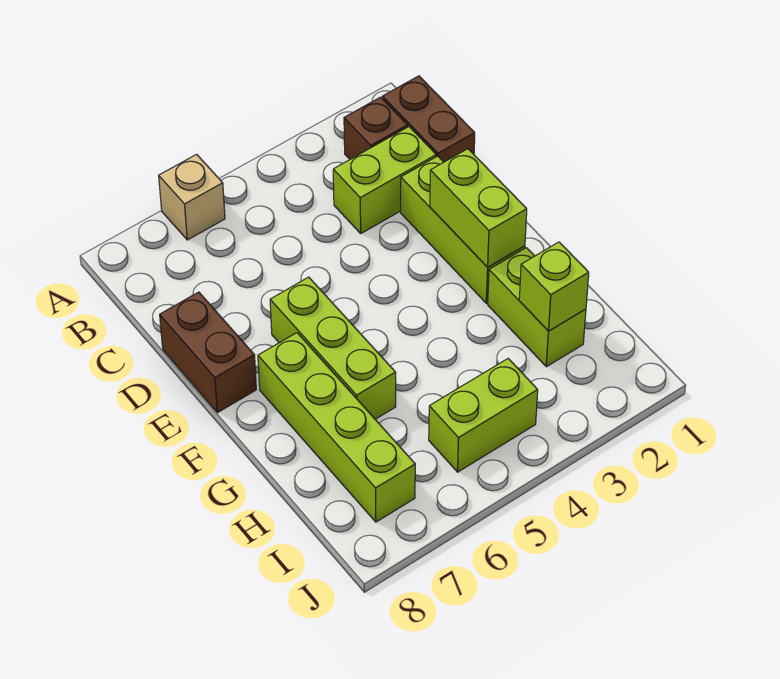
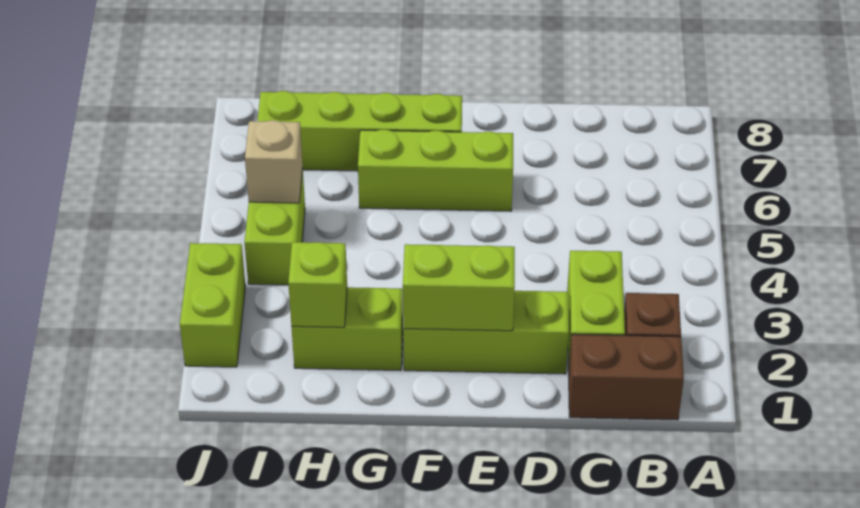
tan brick A6 level 1 -> tan brick I5 level 2
brown brick D8:E8 level 1 -> none
none -> lime brick J2:J3 level 1

